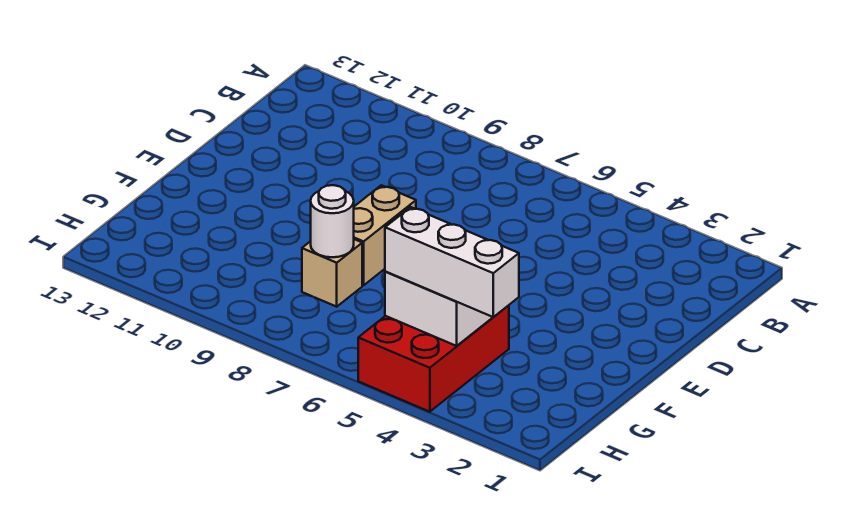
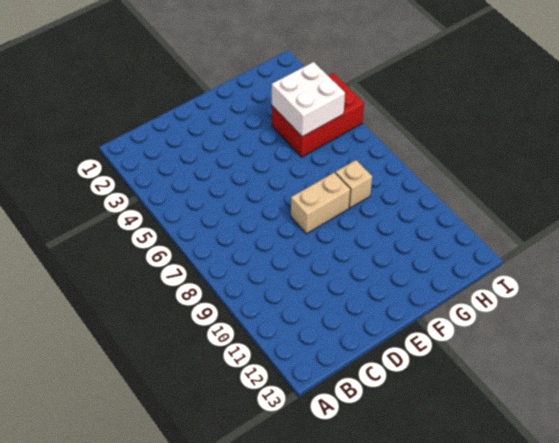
white round brick G8 level 2 -> none
white brick H3:H5 level 3 -> none

